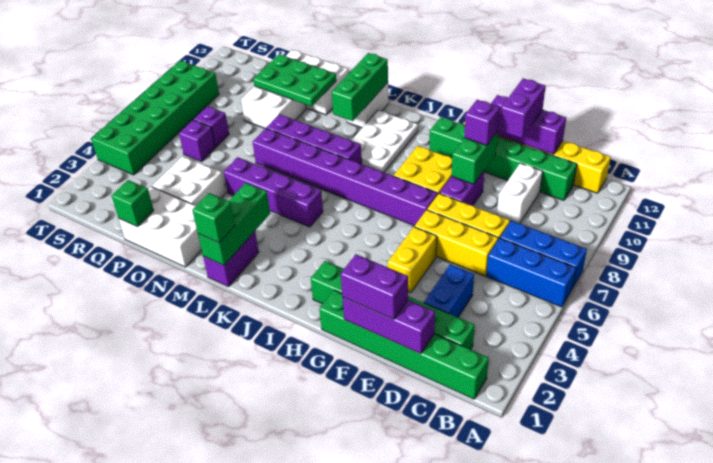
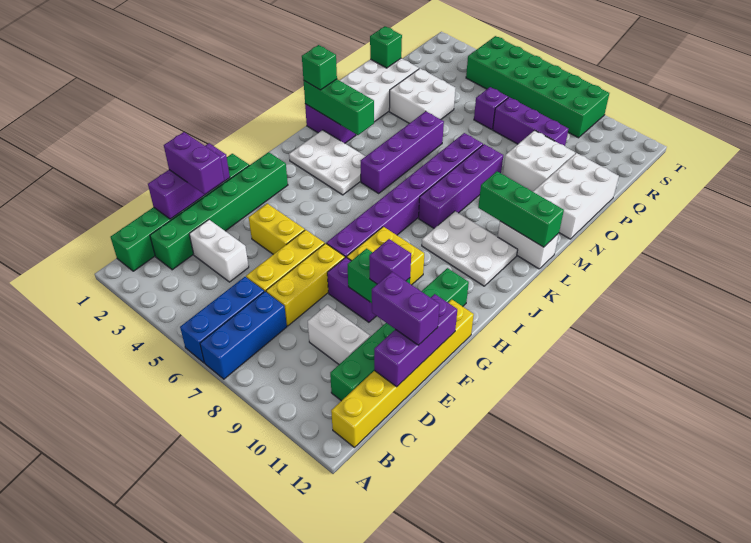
blue brick D3:D4 level 1 -> white brick D3:D4 level 1
purple brick E1:F1 level 3 -> purple brick E1:E2 level 3
none -> white plate J2:K4 level 1
green plate N10:P11 level 2 -> none
purple brick Q7 level 1 -> purple brick Q7:Q9 level 1

